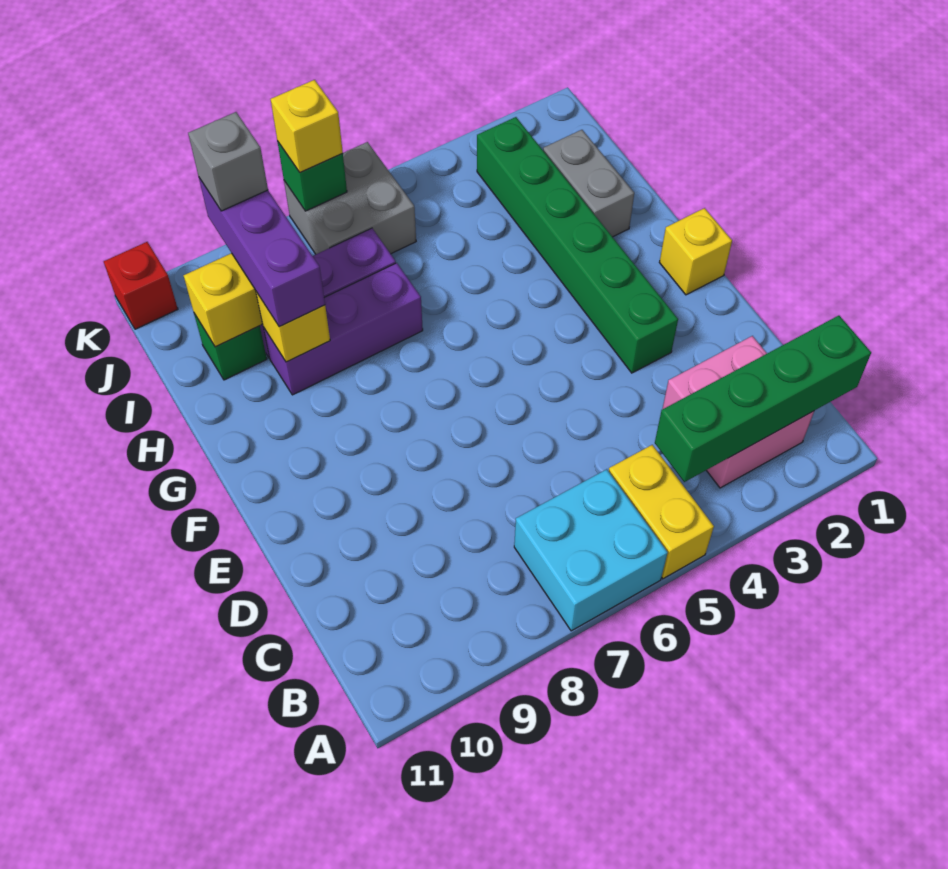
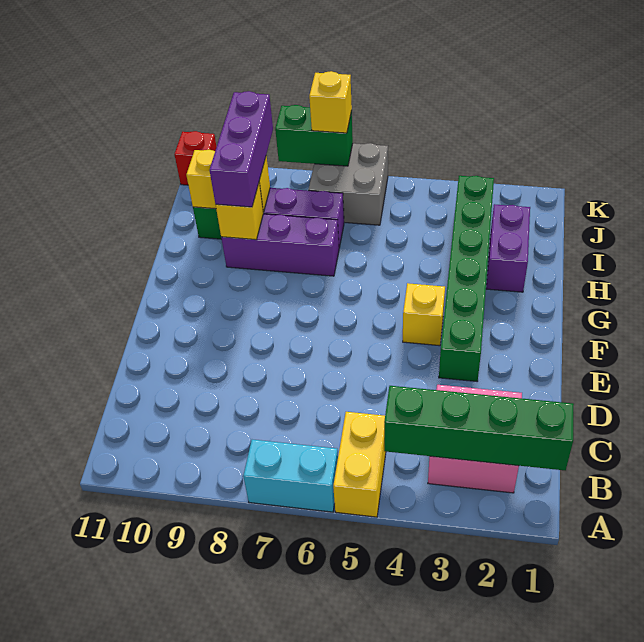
cyan brick A6:B7 level 1 -> cyan brick A6:A7 level 1
yellow brick F1 level 1 -> yellow brick F4 level 1
grey brick H2:I2 level 1 -> purple brick H2:I2 level 1
grey brick J9 level 4 -> none
green brick K7 level 2 -> green brick K7:K8 level 2

